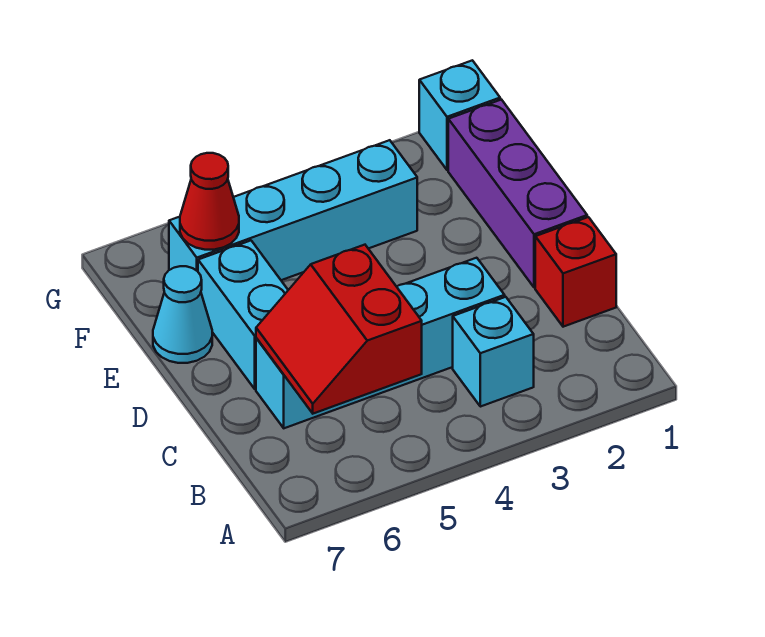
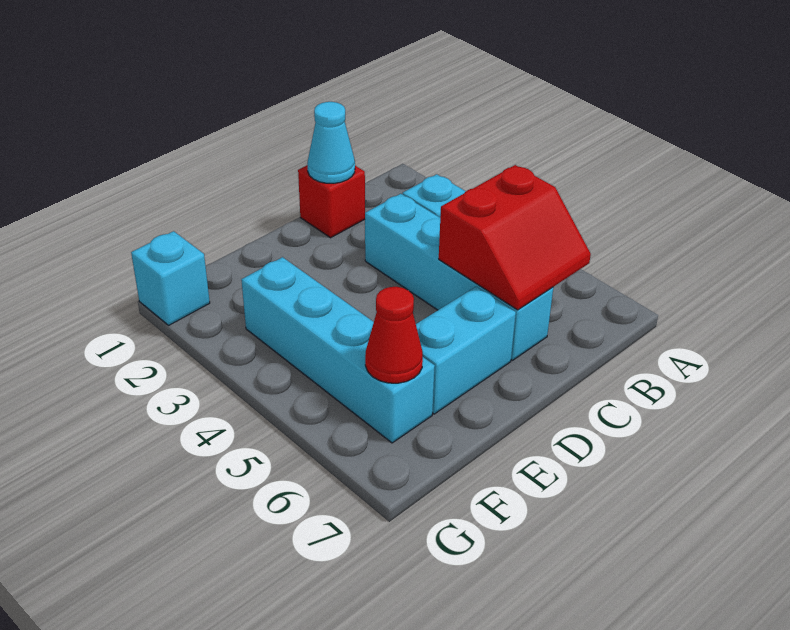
purple brick D1:F1 level 1 -> none
cyan cone E7 level 1 -> cyan cone C1 level 2

